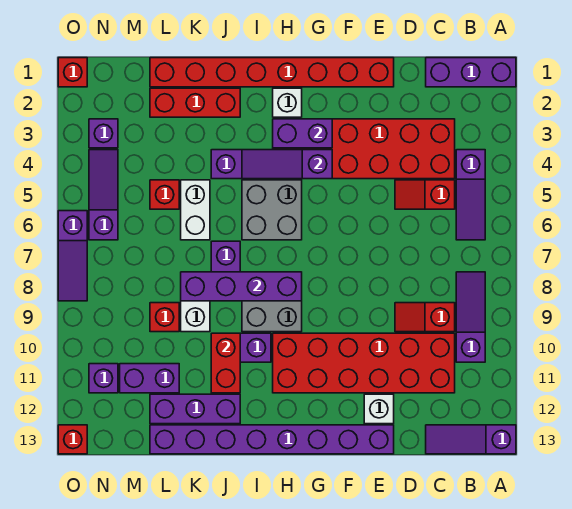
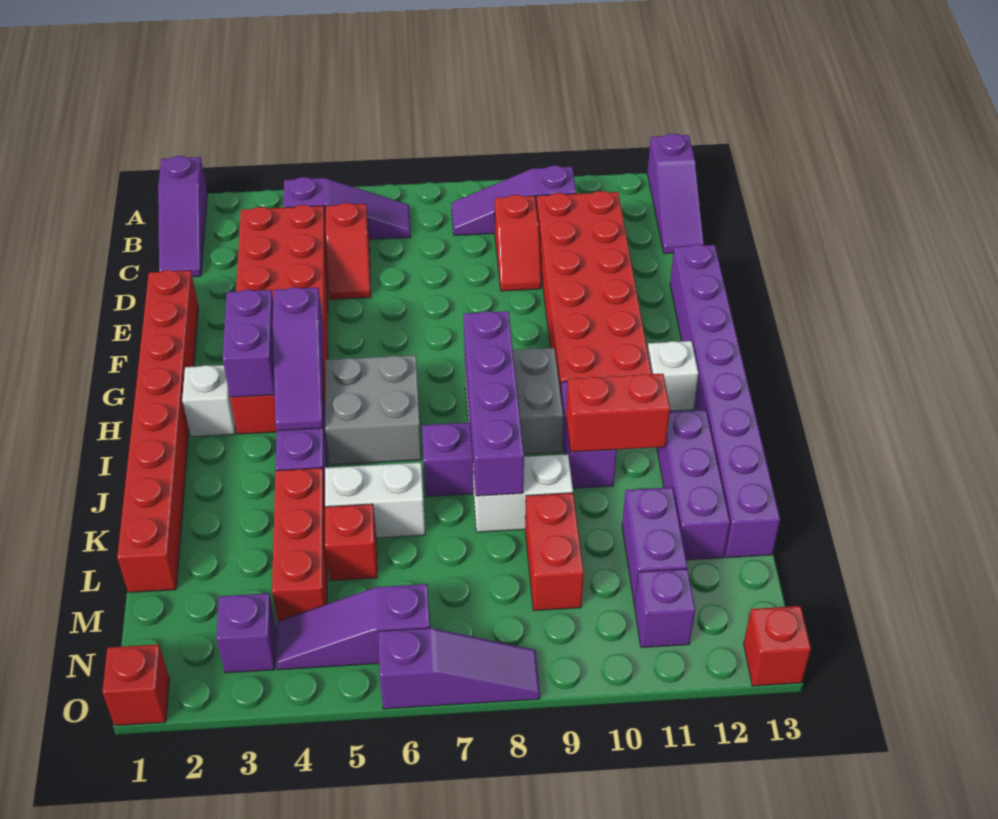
purple brick A1:C1 level 1 -> purple slope A1:C1 level 1 top A
white brick E12 level 1 -> white brick H12 level 1
red brick J2:L2 level 1 -> red brick K4:M4 level 1
red brick L9 level 1 -> red brick L9:M9 level 1

